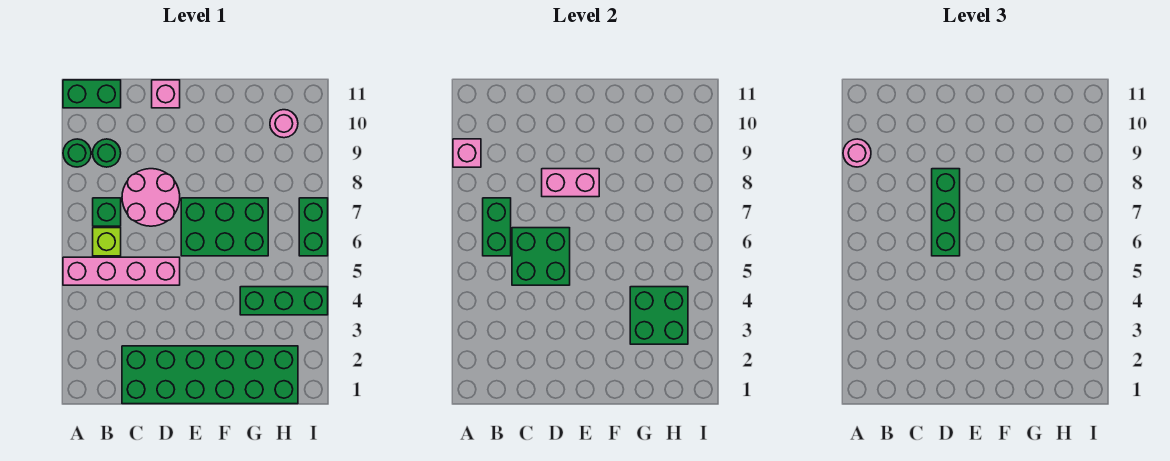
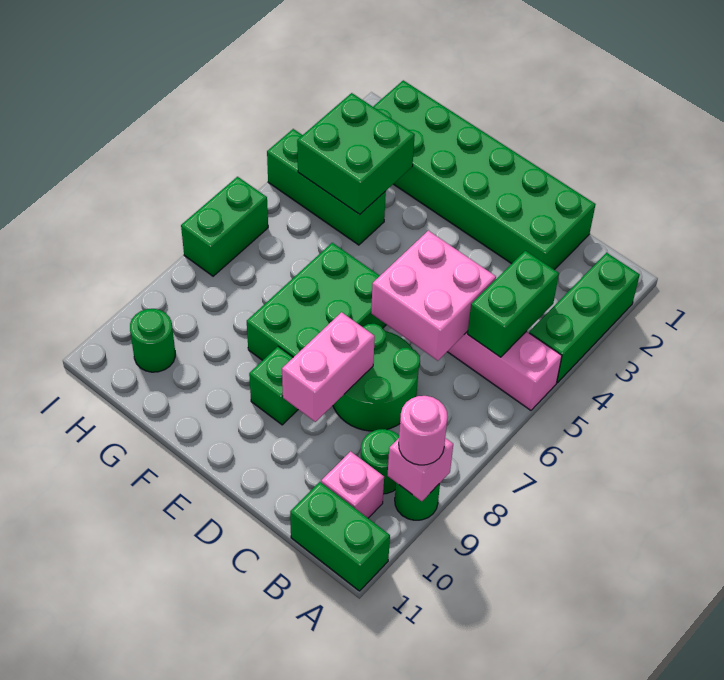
lime brick B6 level 1 -> none
green brick B6:B7 level 2 -> green brick B4:B5 level 2
green brick B7 level 1 -> green brick E9 level 1
green brick C5:D6 level 2 -> pink brick C5:D6 level 2
pink round brick C7:D8 level 1 -> green round brick C7:D8 level 1
green brick D6:D8 level 3 -> green brick A2:A4 level 1
pink brick D8:E8 level 2 -> pink brick D8:D9 level 2
pink brick D11 level 1 -> pink brick B10 level 1
green brick E6:G7 level 1 -> green brick E6:F8 level 1
pink round brick H10 level 1 -> green round brick H10 level 1

